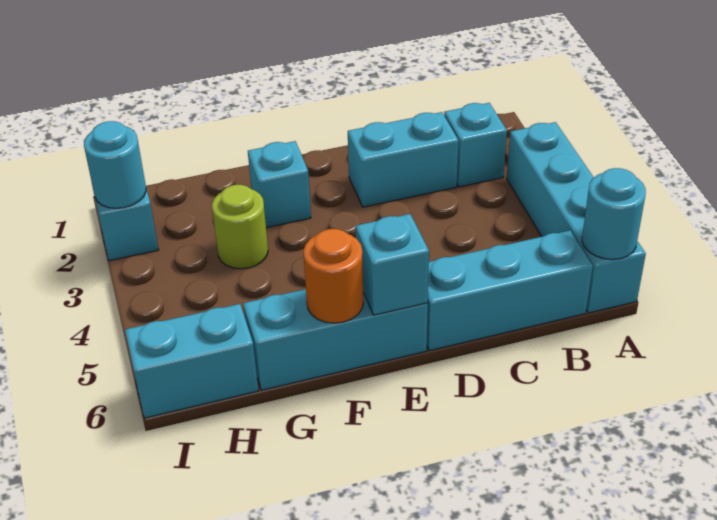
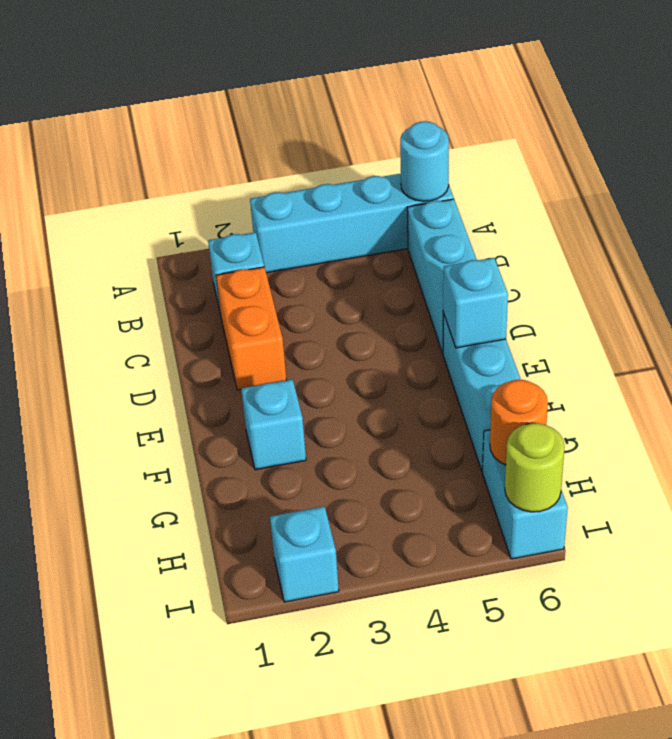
cyan brick C2:D2 level 1 -> orange brick C2:D2 level 1
orange round brick F6 level 2 -> orange round brick H6 level 2
lime round brick G3 level 1 -> lime round brick I6 level 2
cyan round brick I2 level 2 -> none

